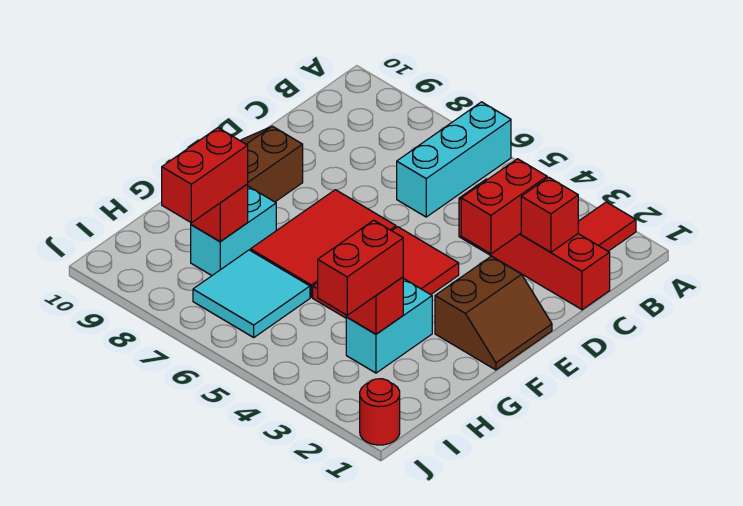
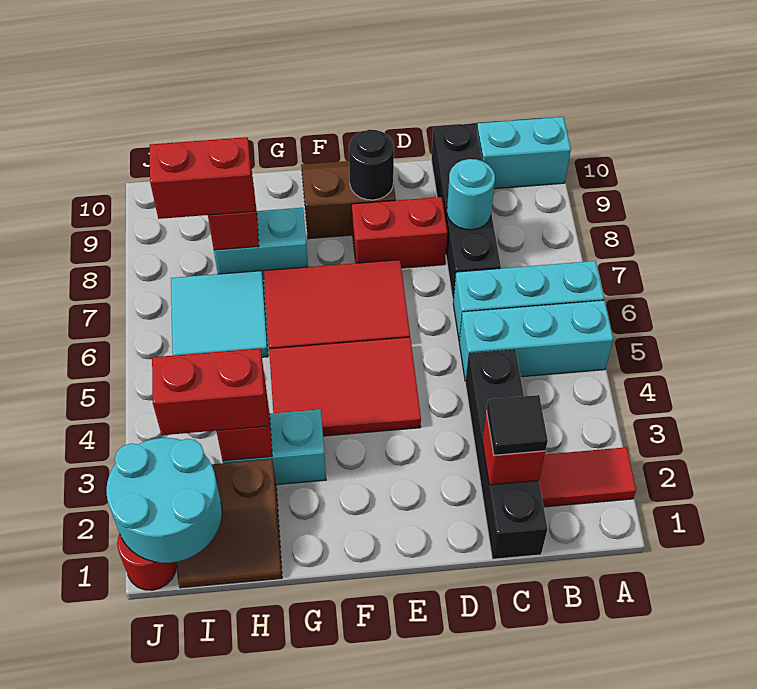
none -> cyan brick A5:C5 level 1
none -> cyan brick A10:B10 level 1
red brick C1:C4 level 1 -> black brick C1:C4 level 1
none -> black tile C2 level 3
red brick C3:D3 level 2 -> red brick D8:E8 level 1
none -> black brick C7:C10 level 1
none -> cyan round brick C8 level 2
brown slope E1:F2 level 1 top 2 -> brown slope H1:I2 level 1 top 2
none -> black round brick E9 level 2
none -> cyan round brick I1:J2 level 2

